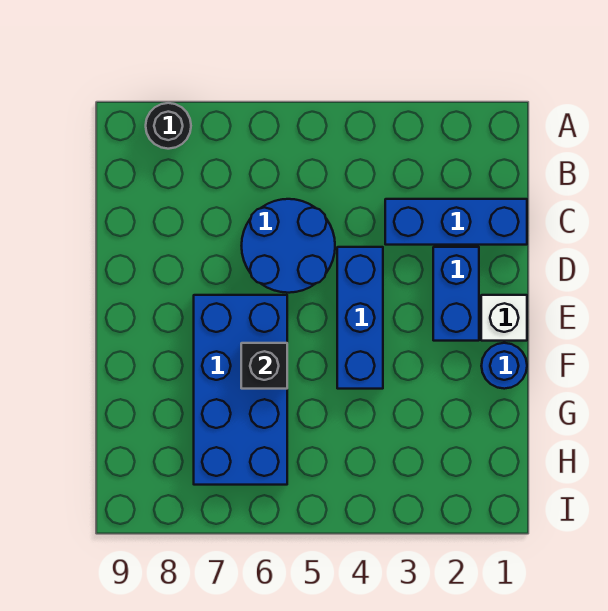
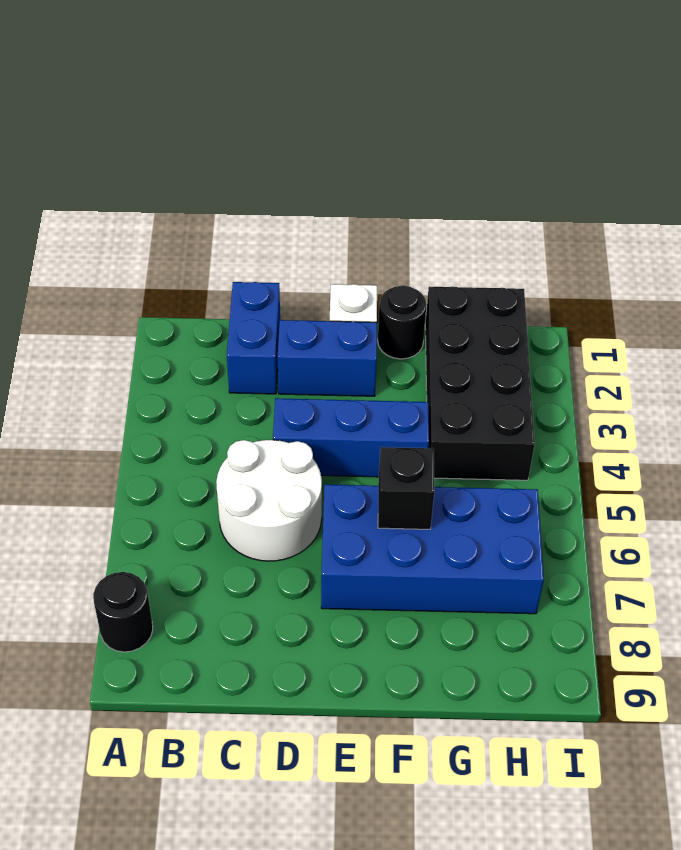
blue brick C1:C3 level 1 -> blue brick C1:C2 level 1
blue round brick C5:D6 level 1 -> white round brick C5:D6 level 1
blue round brick F1 level 1 -> black round brick F1 level 1
none -> black brick G1:H4 level 1

